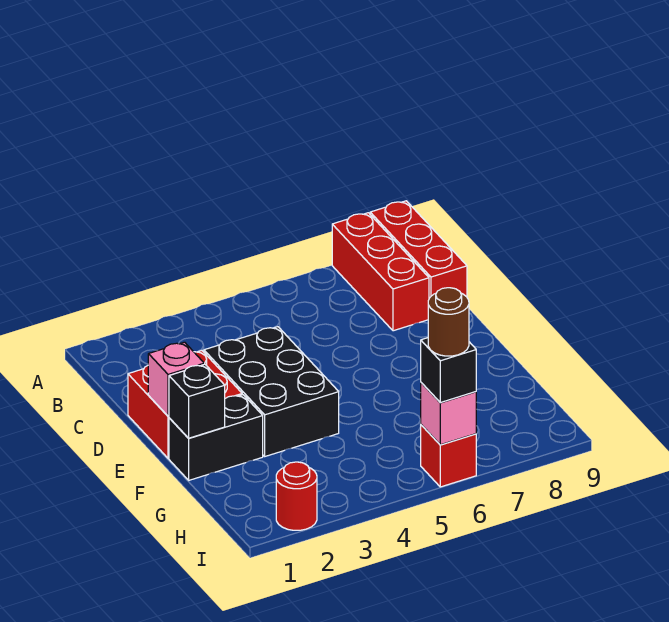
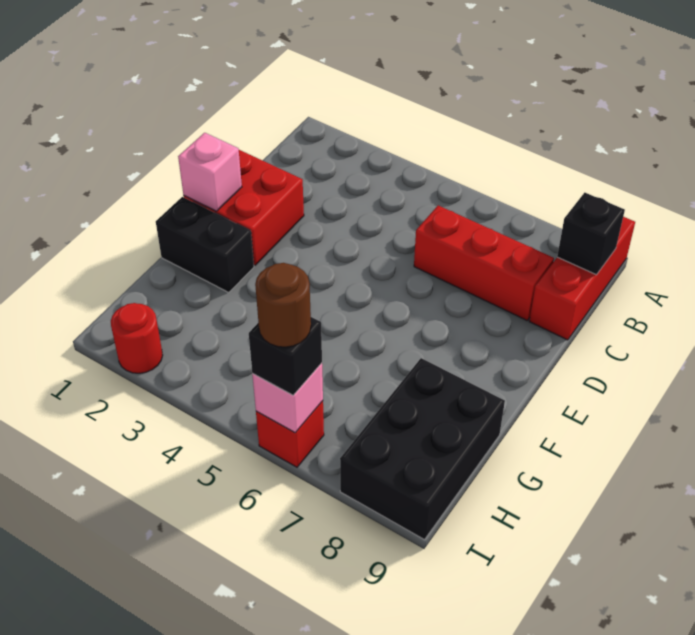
red brick A8:C8 level 1 -> red brick C6:C8 level 1
black brick D3:F4 level 1 -> black brick G8:I9 level 1
black brick F1 level 2 -> black brick B9 level 2

